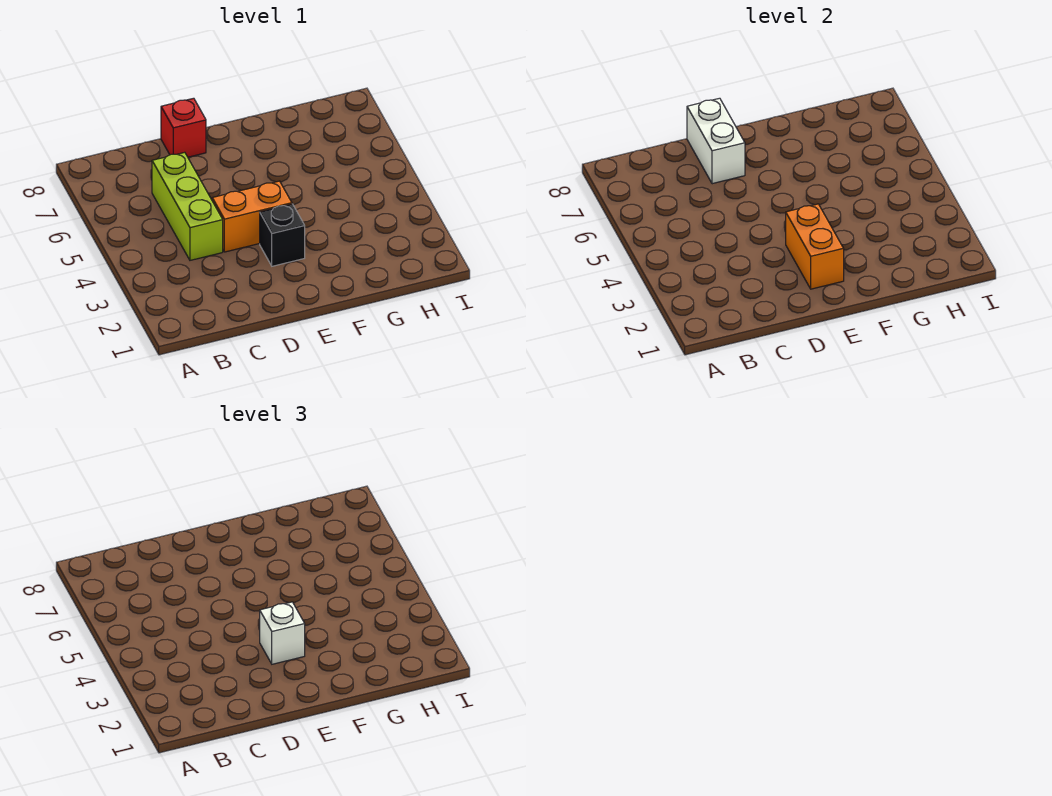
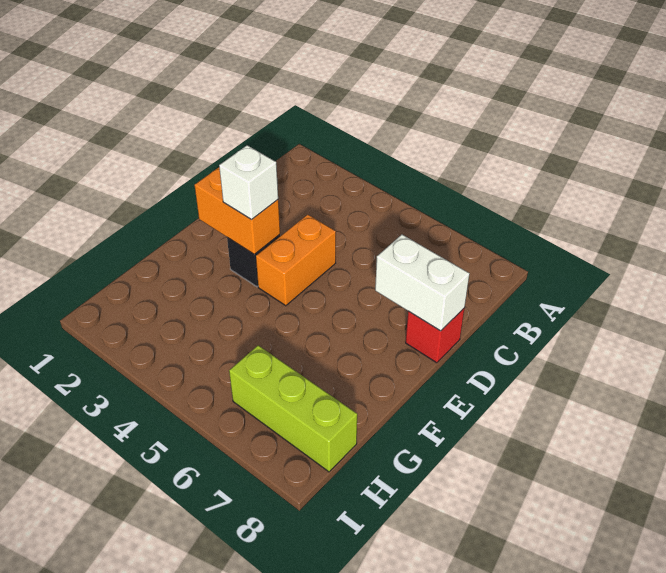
lime brick C4:C6 level 1 -> lime brick H6:H8 level 1

